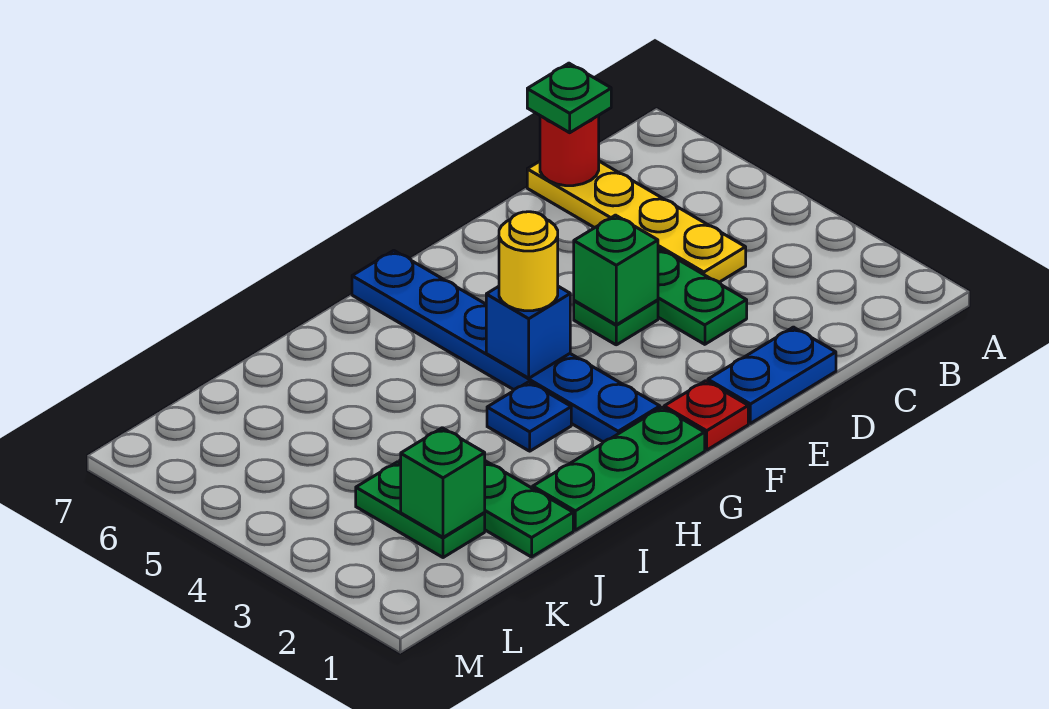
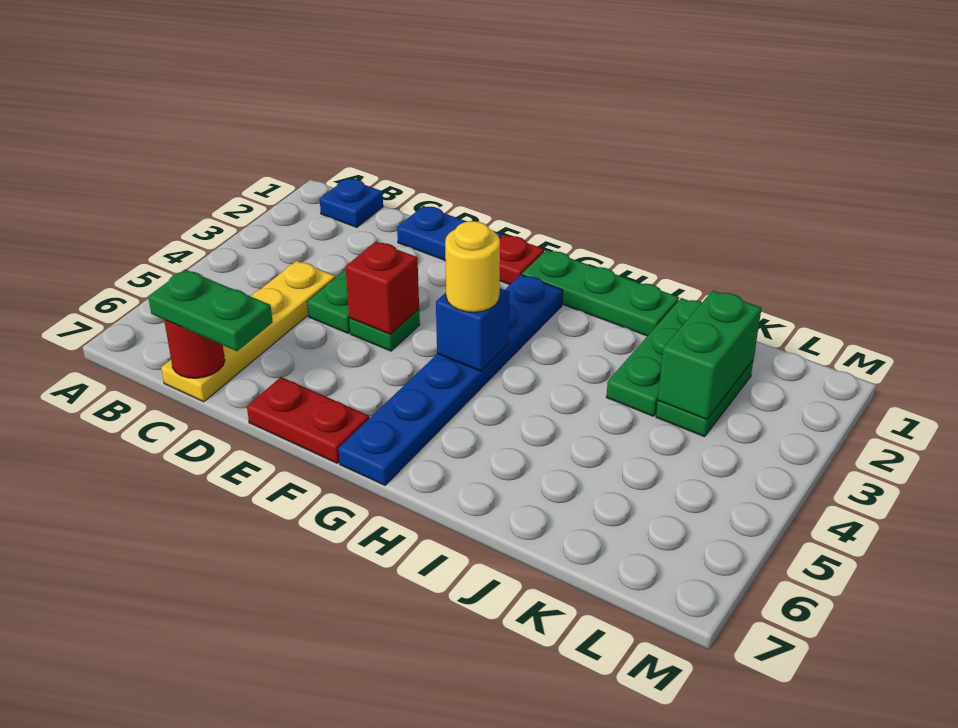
green plate C7 level 3 -> green plate C7:D7 level 3
green brick E4 level 2 -> red brick E4 level 2
none -> red plate E7:F7 level 1
blue plate H3 level 1 -> blue plate B1 level 1
green brick K2 level 2 -> green brick K2:K3 level 2

